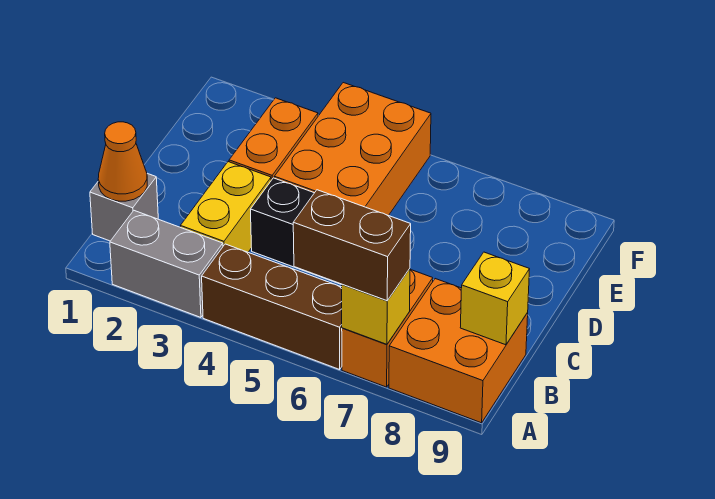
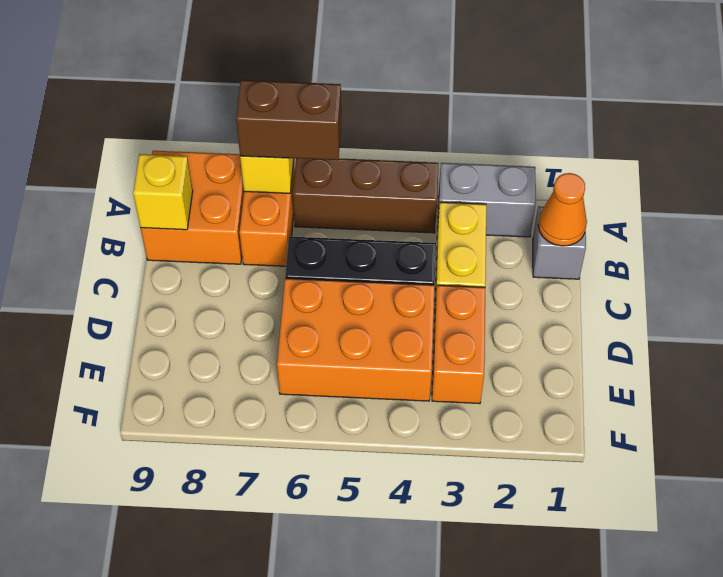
orange brick D4:F5 level 1 -> orange brick D4:E6 level 1

